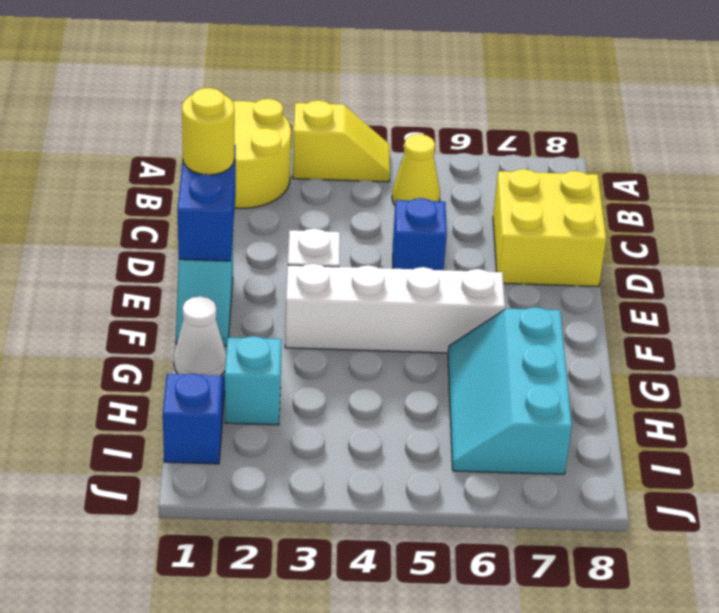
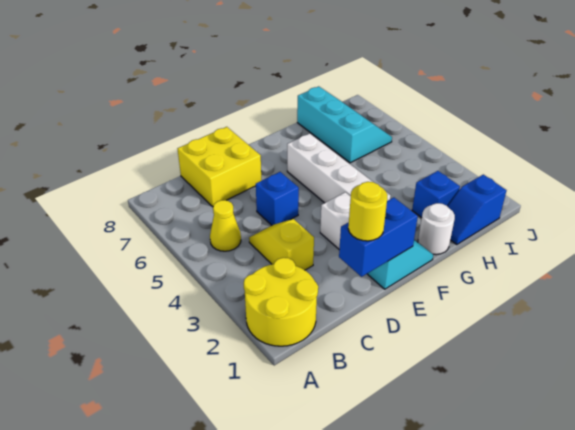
yellow slope A3:A4 level 1 top 3 -> yellow slope C3:C4 level 1 top 3
white cone G1 level 1 -> white round brick G1 level 1
cyan slope G6:I7 level 1 top 7 -> cyan slope H6:I8 level 1 top H
cyan brick H2 level 1 -> blue brick H2 level 1

